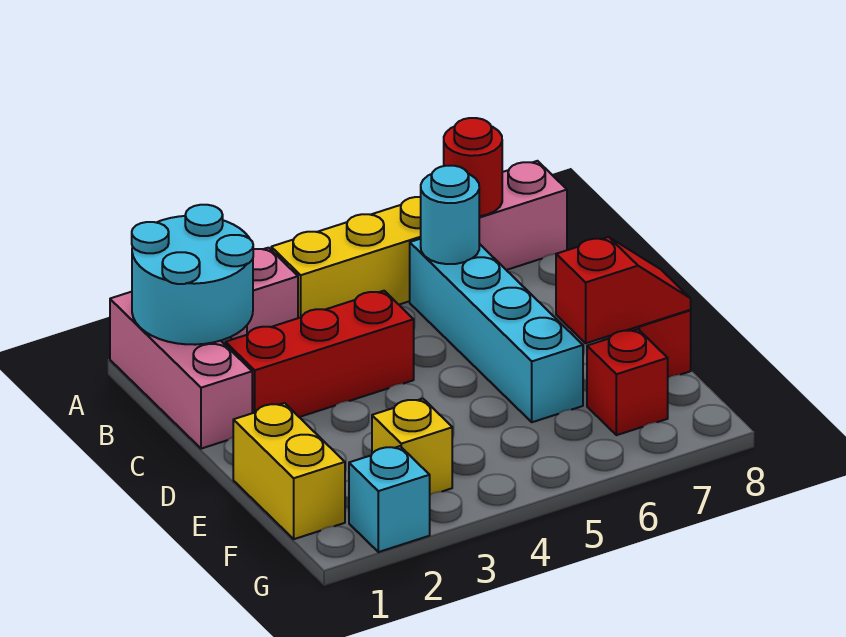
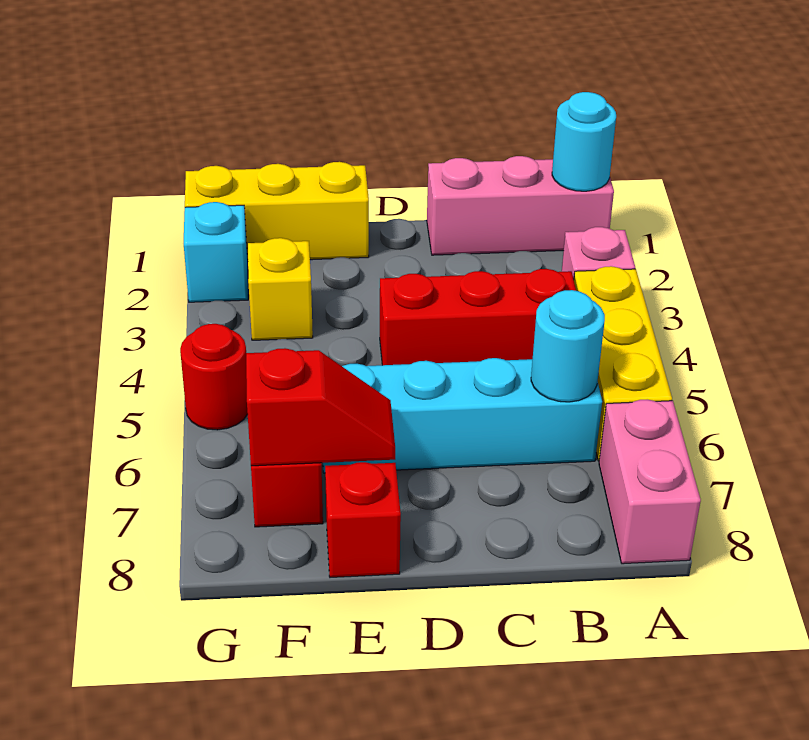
cyan round brick A1:B2 level 2 -> cyan round brick A1 level 2
red round brick A7 level 2 -> red round brick G5 level 1
red brick C2:C4 level 1 -> red brick B4:D4 level 1
yellow brick E1:F1 level 1 -> yellow brick E1:G1 level 1
red slope E7:E8 level 2 top 7 -> red slope E7:F7 level 2 top F

